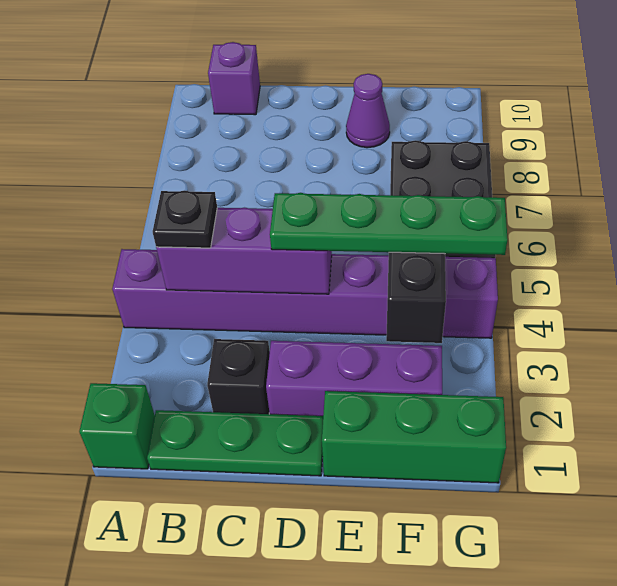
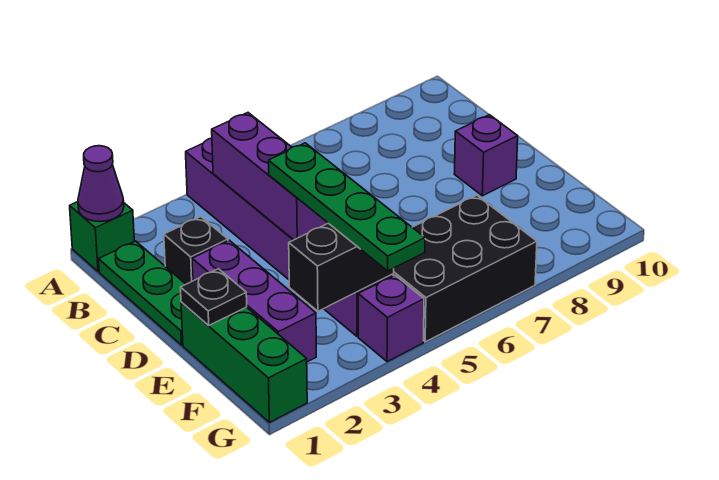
black plate B4 level 3 -> black plate E1 level 2
purple brick B10 level 1 -> purple brick D9 level 1
purple cone E9 level 1 -> purple cone A1 level 2

